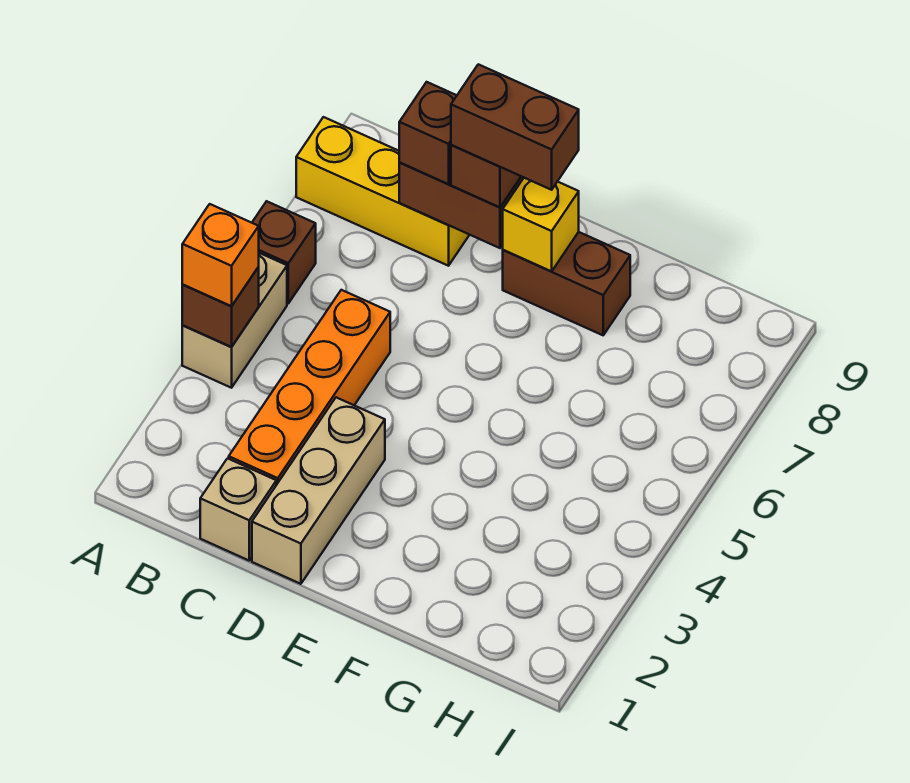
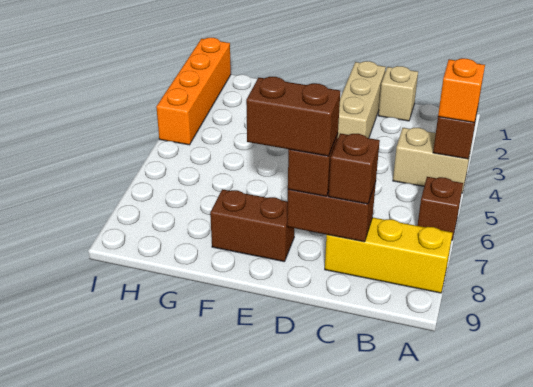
tan brick A4:A5 level 1 -> tan brick A4:B4 level 1
orange brick C2:C5 level 1 -> orange brick I1:I4 level 1
yellow brick E8 level 2 -> none

